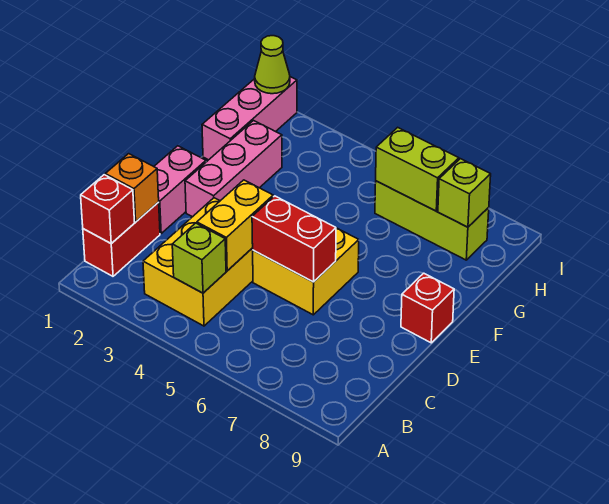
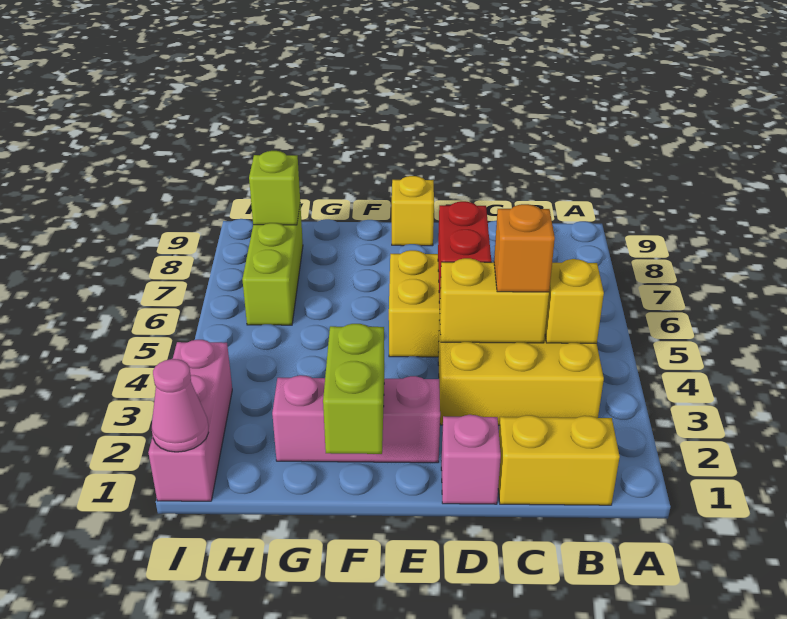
red brick B1:C1 level 1 -> yellow brick B1:C1 level 1
red brick B1 level 2 -> none
lime brick B4 level 2 -> yellow brick B4 level 2
orange brick C1 level 2 -> orange brick C4 level 3
pink brick D1:E1 level 1 -> pink brick D1 level 1
red brick E9 level 1 -> yellow brick E9 level 1
pink brick G1:I1 level 1 -> pink brick I1:I3 level 1
lime brick H6:H7 level 2 -> lime brick F1:F2 level 2
lime cone I1 level 2 -> pink cone I1 level 2

